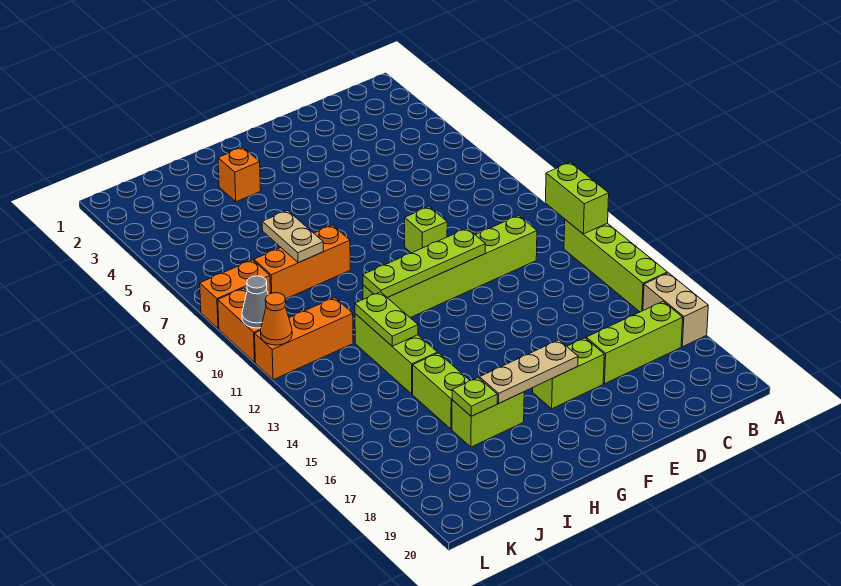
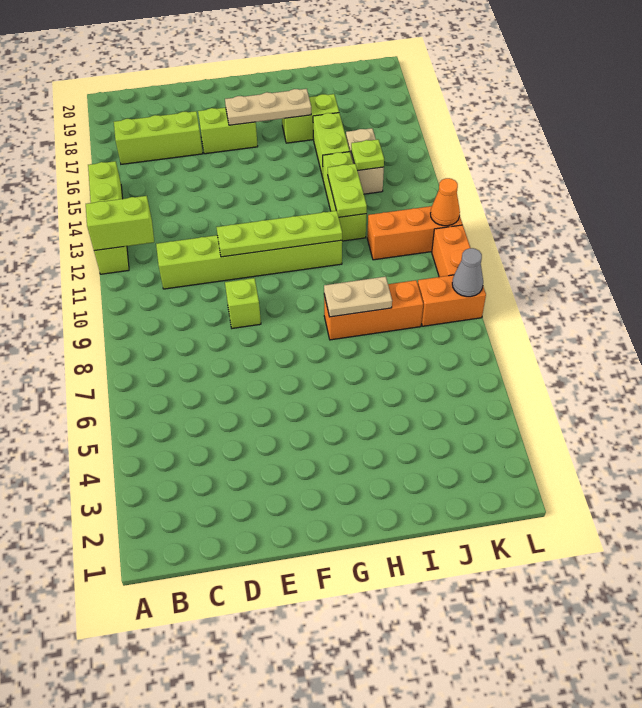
lime brick A11:A12 level 2 -> lime brick A12:B12 level 2
tan brick A16:A17 level 1 -> tan brick J14:J15 level 1
orange brick H3 level 1 -> none
tan plate I7:I8 level 2 -> tan plate H8:I8 level 2
lime plate I17 level 2 -> lime plate J14 level 2
grey cone L10 level 2 -> grey cone L8 level 2

